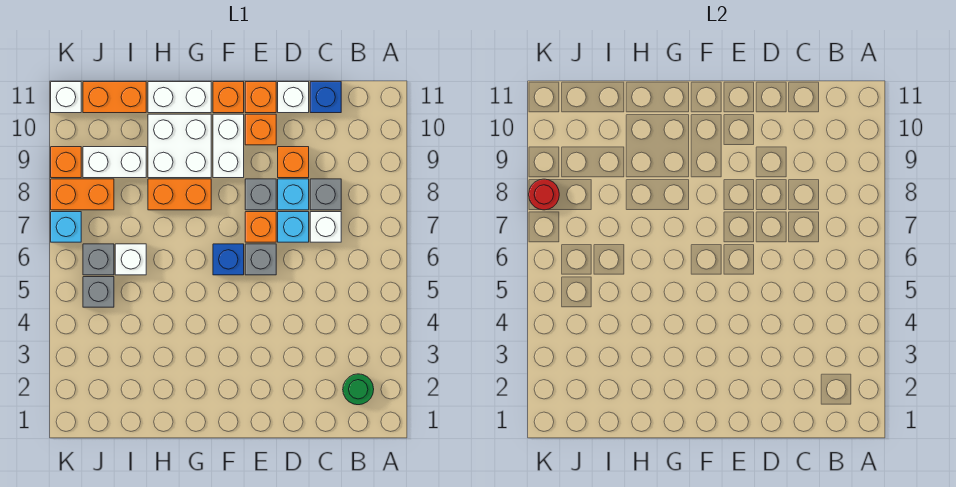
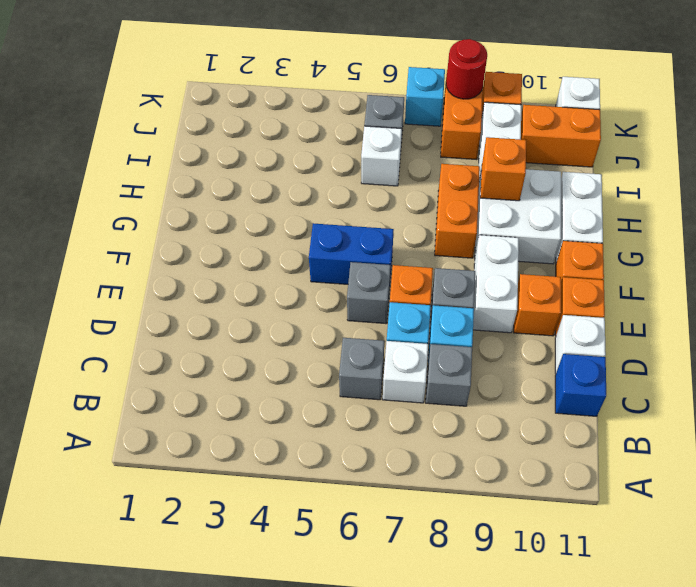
green round brick B2 level 1 -> none
orange brick D9 level 1 -> orange brick H9 level 2
blue brick F6 level 1 -> blue brick F5:F6 level 1
white brick F9:F10 level 1 -> white brick E9:F9 level 1
orange brick I11:J11 level 1 -> orange brick J10:J11 level 1
grey brick J5 level 1 -> grey brick C6 level 1

